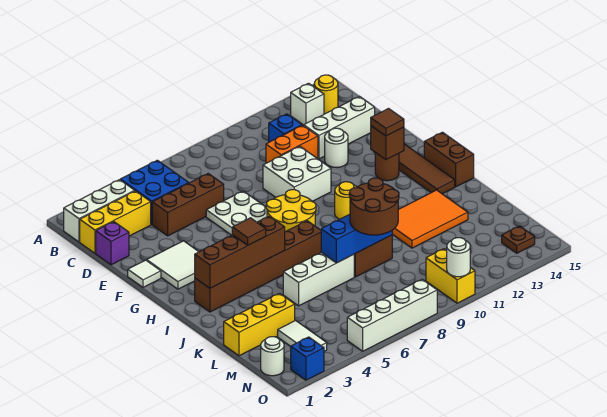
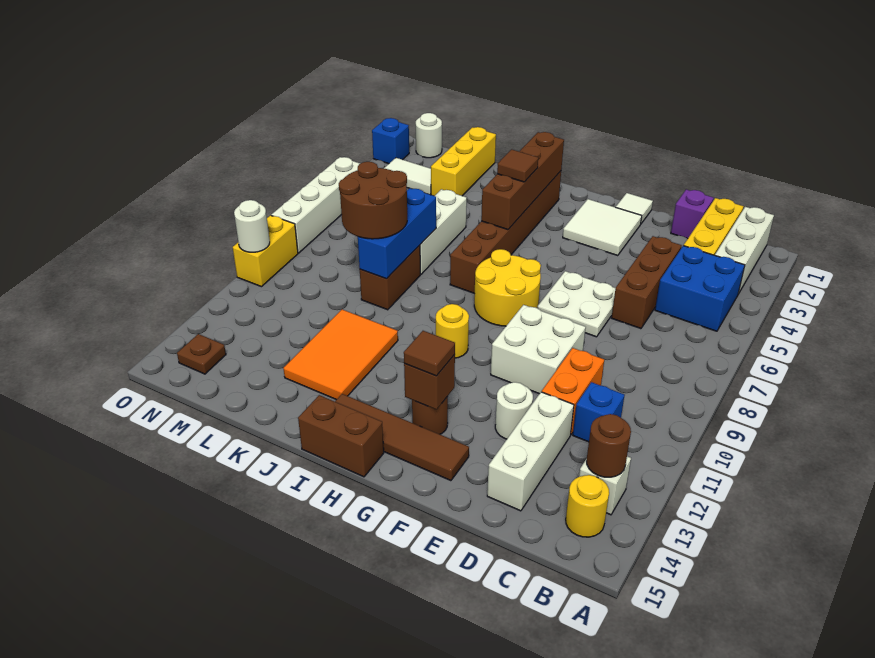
none -> brown round brick B13 level 2
yellow brick N10:O10 level 1 -> yellow brick O9:O10 level 1

